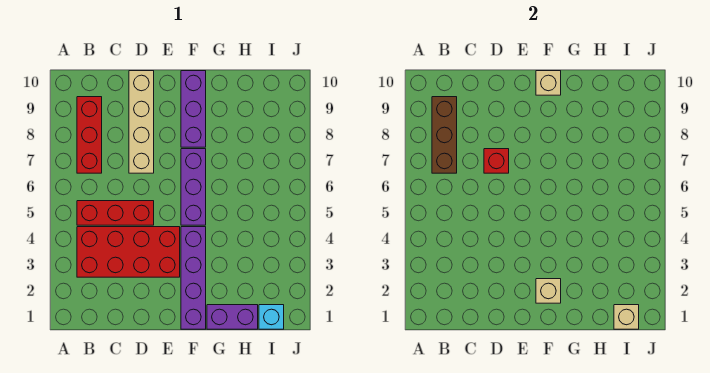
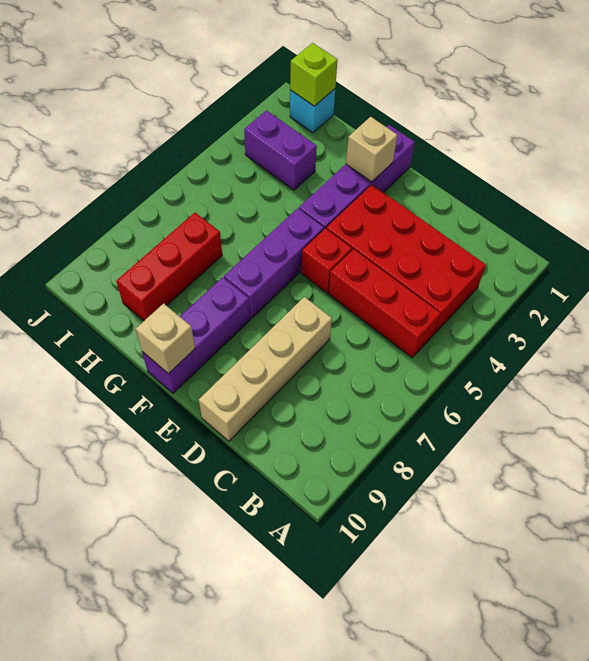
red brick B7:B9 level 1 -> red brick H7:H9 level 1
brown brick B7:B9 level 2 -> none
red brick D7 level 2 -> red brick E5 level 1
purple brick G1:H1 level 1 -> purple brick H3:I3 level 1
tan brick I1 level 2 -> lime brick I1 level 2

